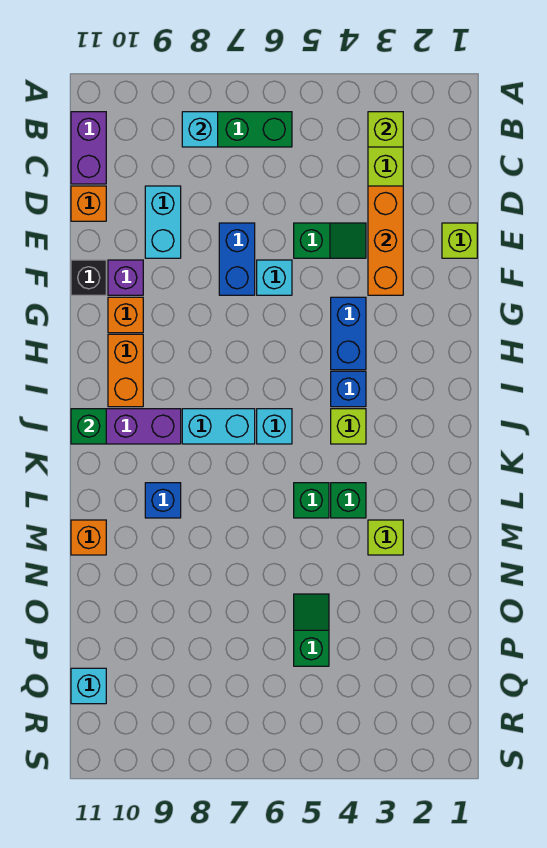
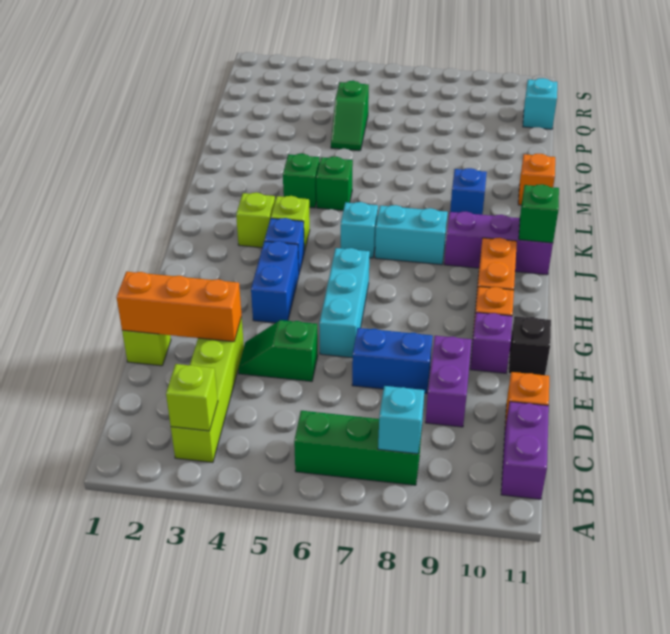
orange brick D3:F3 level 2 -> orange brick E1:E3 level 2
cyan brick D9:E9 level 1 -> purple brick D9:E9 level 1
blue brick E7:F7 level 1 -> blue brick E7:E8 level 1
cyan brick F6 level 1 -> cyan brick F6:H6 level 1
lime brick M3 level 1 -> lime brick J3 level 1

